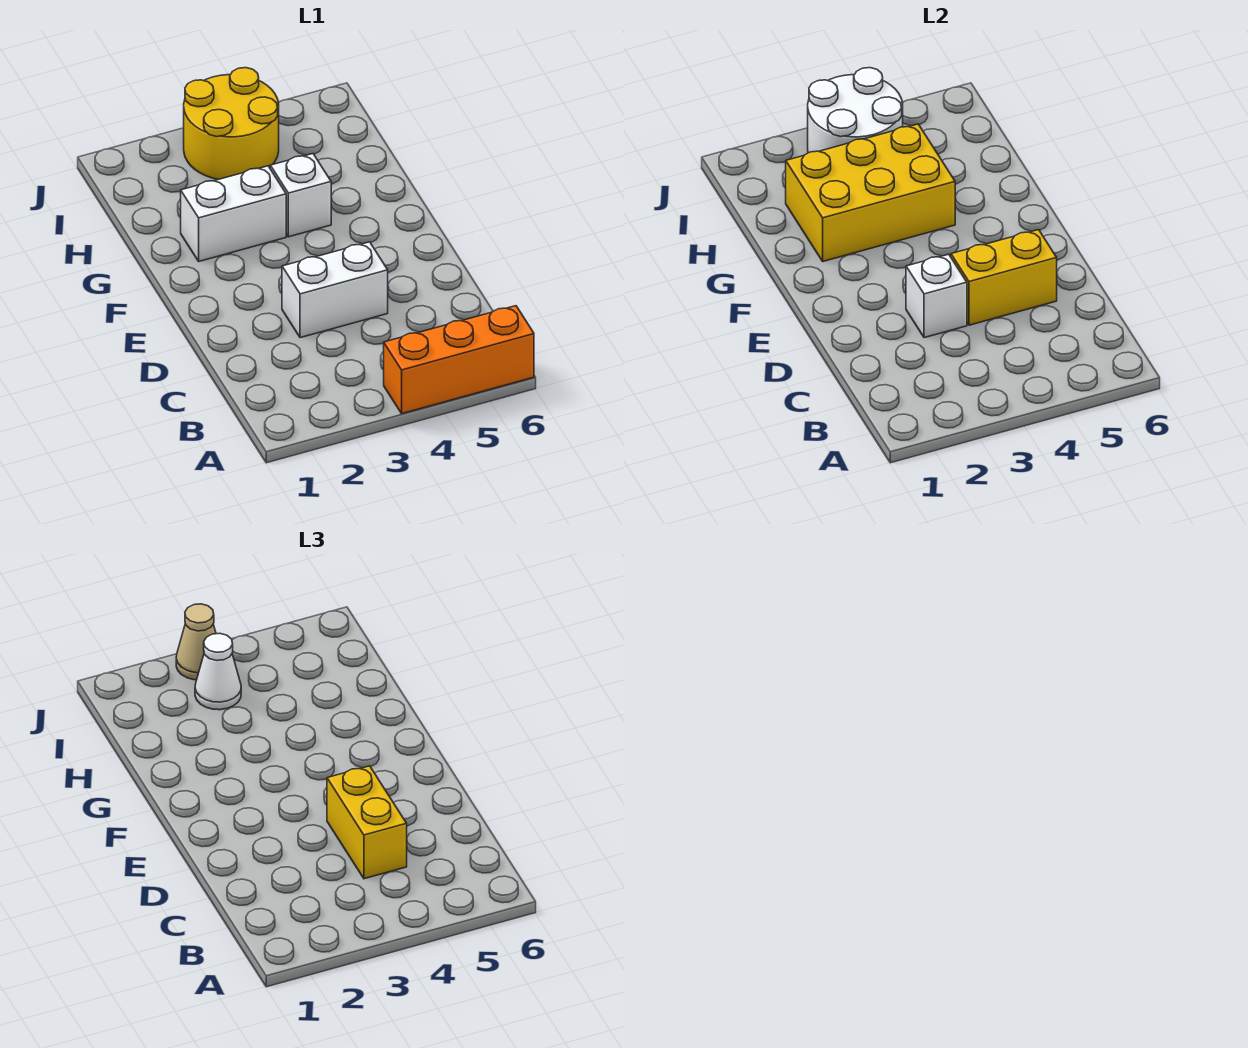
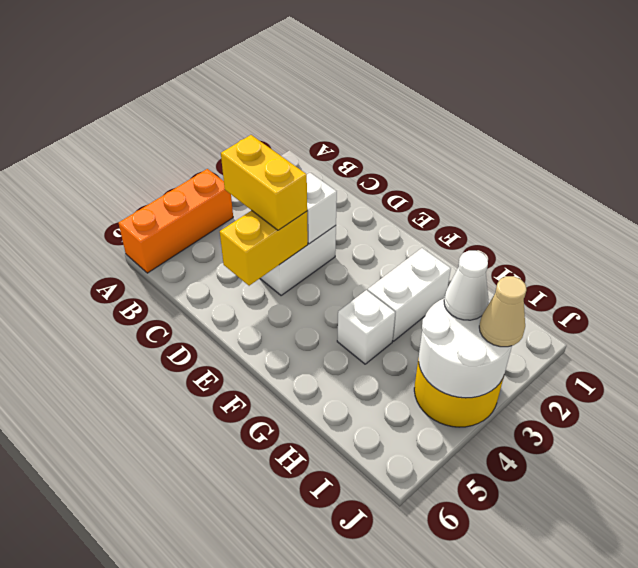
yellow brick G2:H4 level 2 -> none

